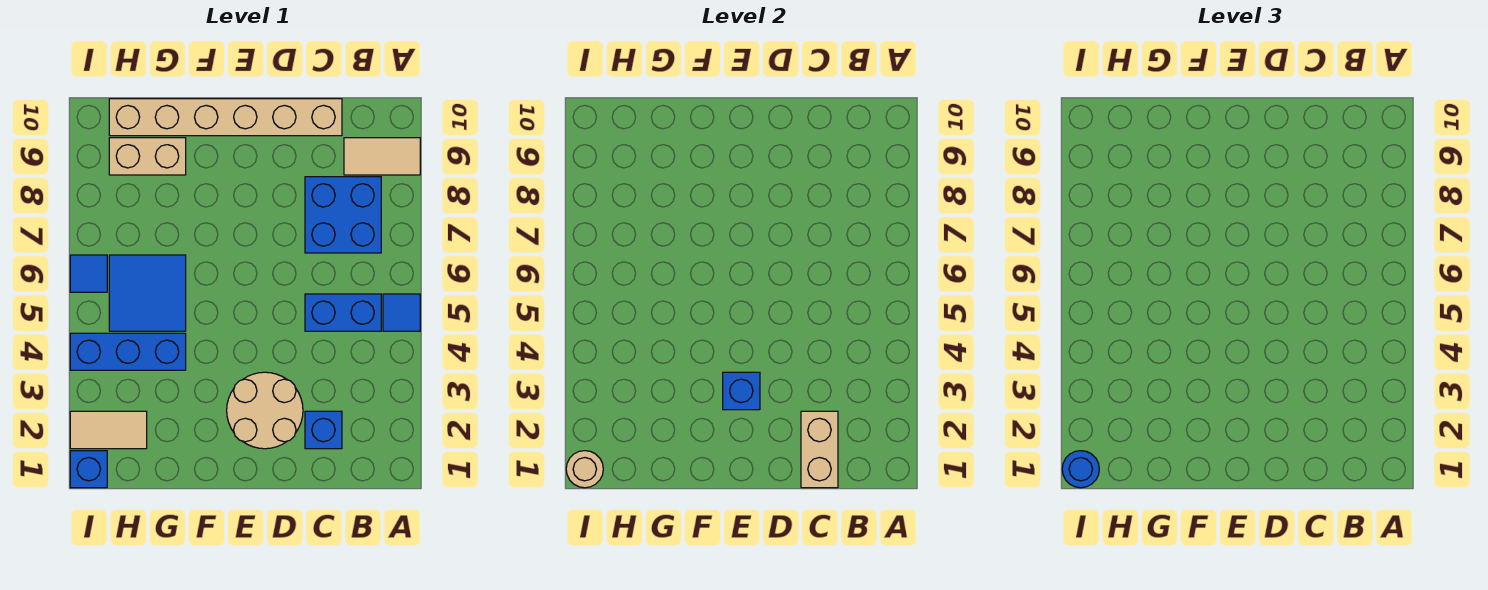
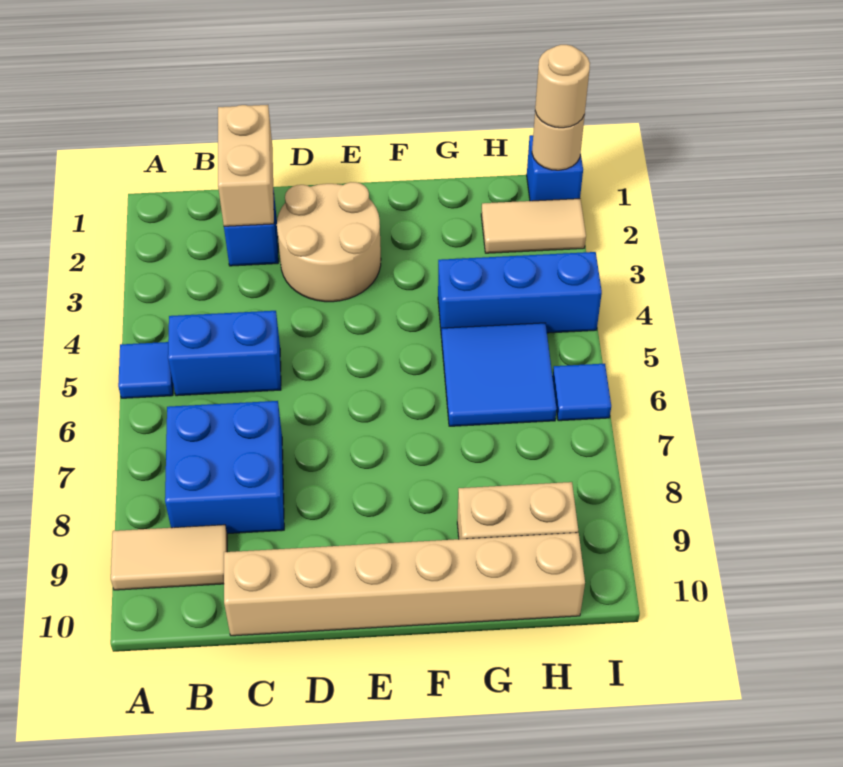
blue brick E3 level 2 -> none
blue round brick I1 level 3 -> tan round brick I1 level 3

